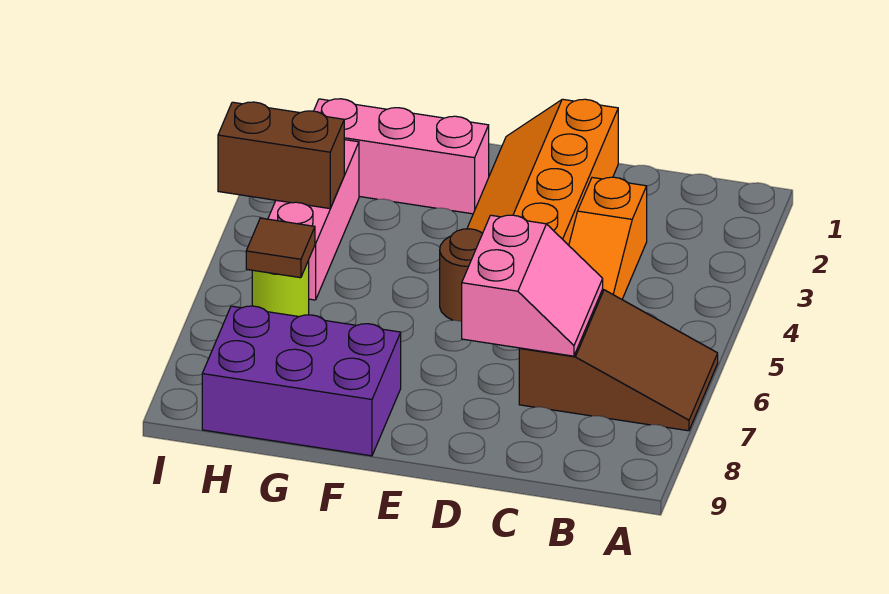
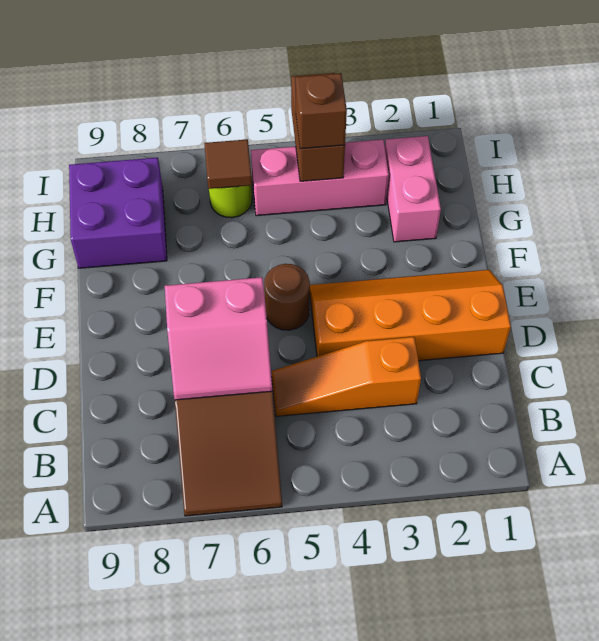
pink brick F2:H2 level 1 -> pink brick G2:H2 level 1
purple brick F8:H9 level 1 -> purple brick G8:H9 level 1
none -> brown brick H4 level 3

